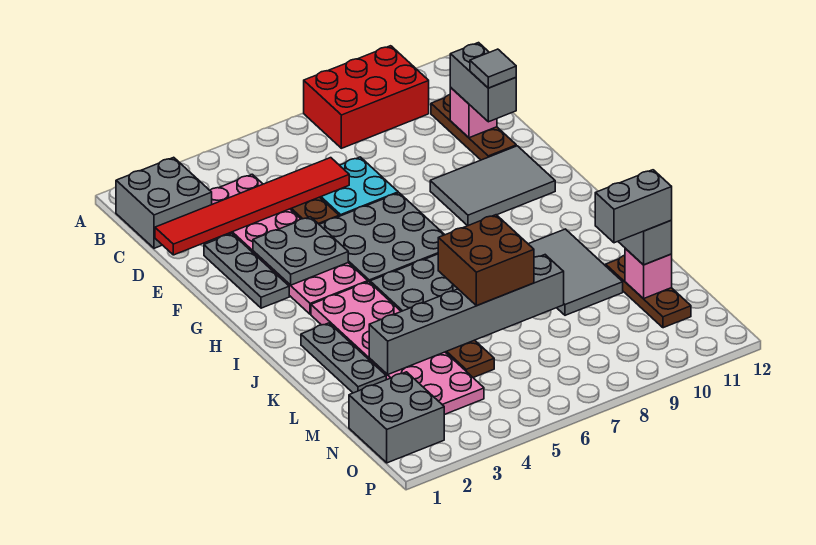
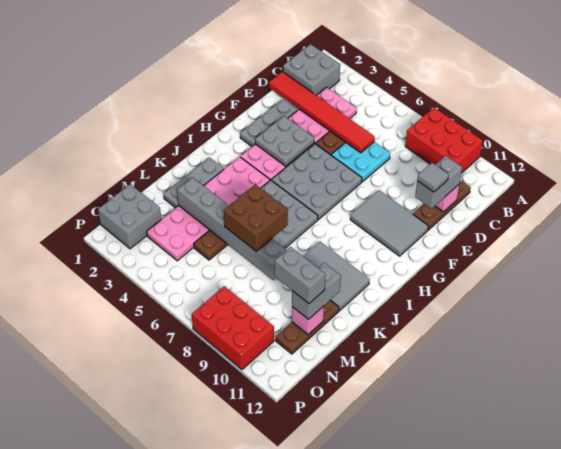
grey tile J9:L10 level 1 -> grey tile J9:K11 level 1
none -> red brick O8:P10 level 1

